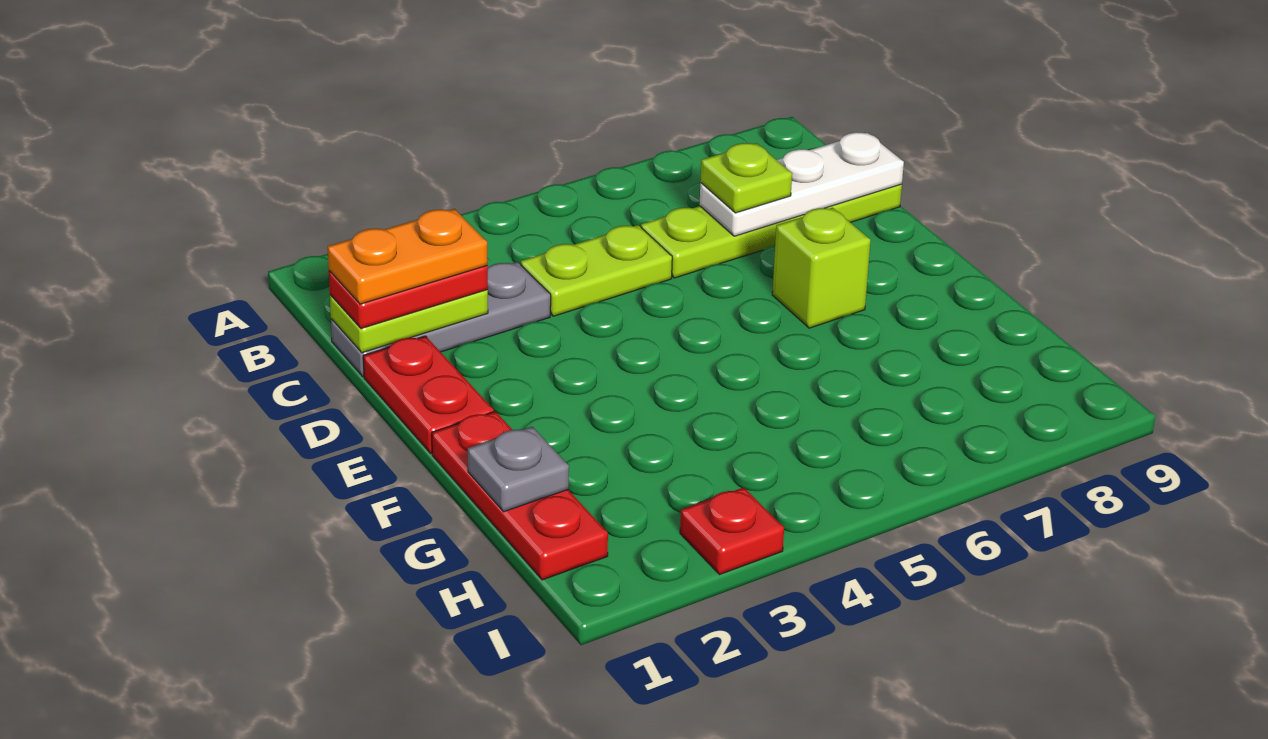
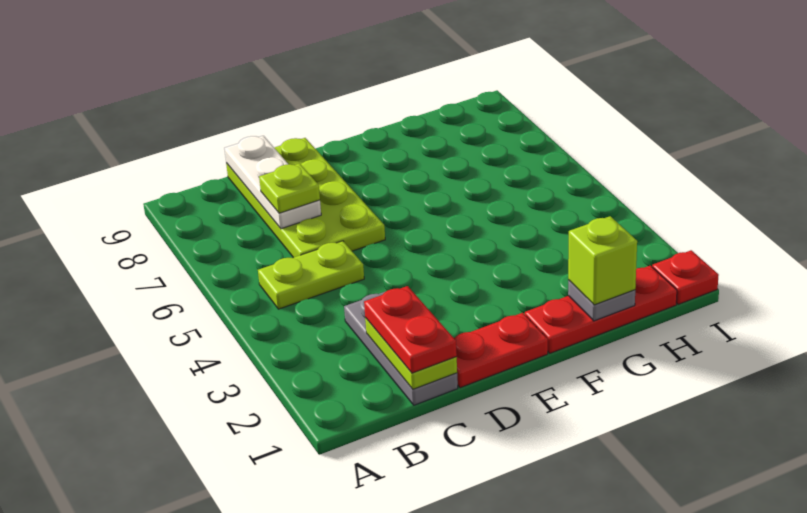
orange plate C1:C2 level 4 -> none
lime plate C4:C5 level 1 -> lime plate B5:C5 level 1
lime plate C6:C9 level 1 -> lime plate C6:D9 level 1
lime brick E7 level 1 -> lime brick G1 level 3
red plate I3 level 1 -> red plate I1 level 1

